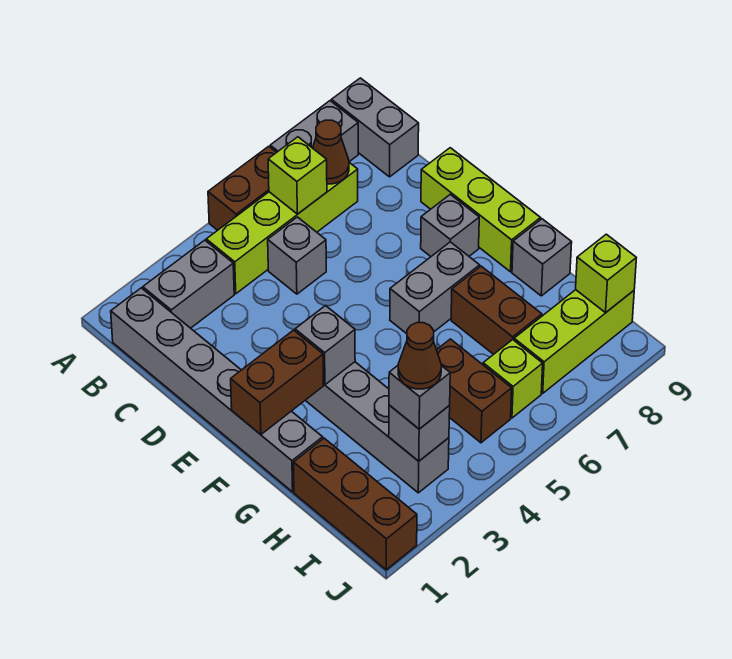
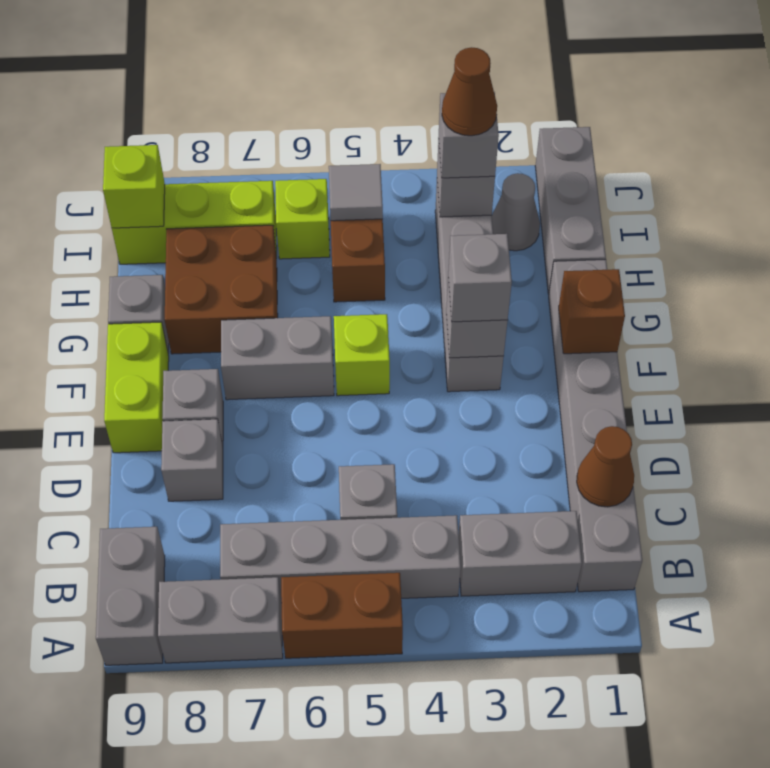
lime brick B4:B7 level 1 -> grey brick B4:B7 level 1
lime brick B6 level 2 -> lime brick F5 level 1
brown cone B7 level 2 -> brown cone C1 level 2
none -> grey brick D8 level 1
lime brick D9:F9 level 1 -> lime brick E9:F9 level 1
brown brick F1:F2 level 2 -> brown brick F1 level 2
none -> grey brick F3 level 3
brown brick G7:H7 level 1 -> brown brick G7:H8 level 1
brown brick H1:J1 level 1 -> grey brick H1:J1 level 1
none -> grey cone I2 level 1
none -> grey tile I5 level 2

